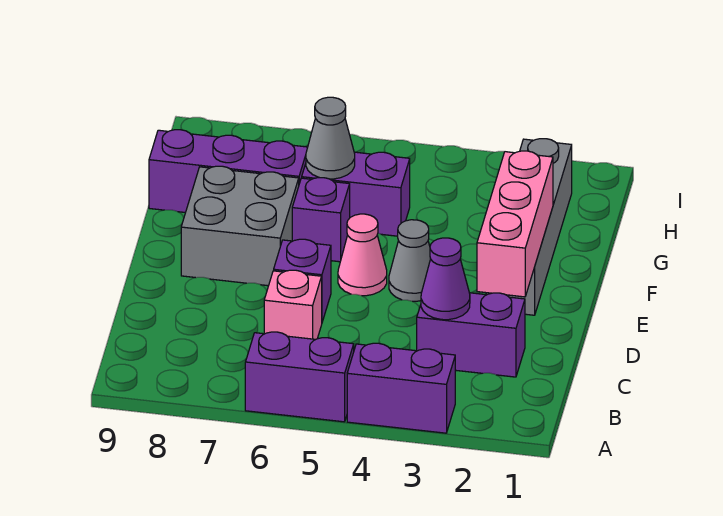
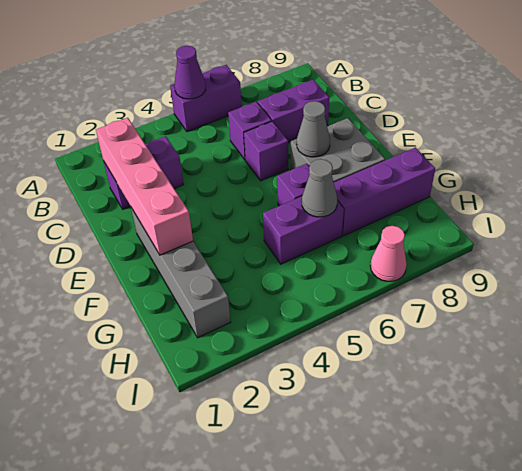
purple brick A3:A4 level 1 -> purple brick C7:C8 level 1
purple cone C3 level 2 -> purple cone A5 level 2
pink brick C6 level 1 -> purple brick C6 level 1
pink brick D2:F2 level 2 -> pink brick C2:F2 level 2
grey cone E4 level 1 -> grey cone E7 level 2
pink cone E5 level 1 -> pink cone I7 level 1

